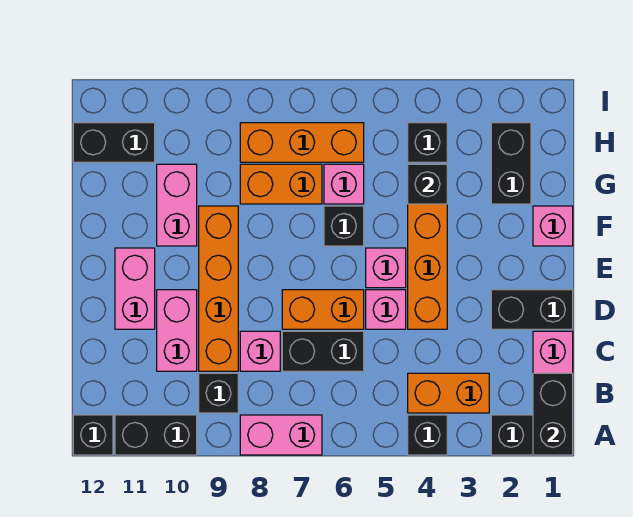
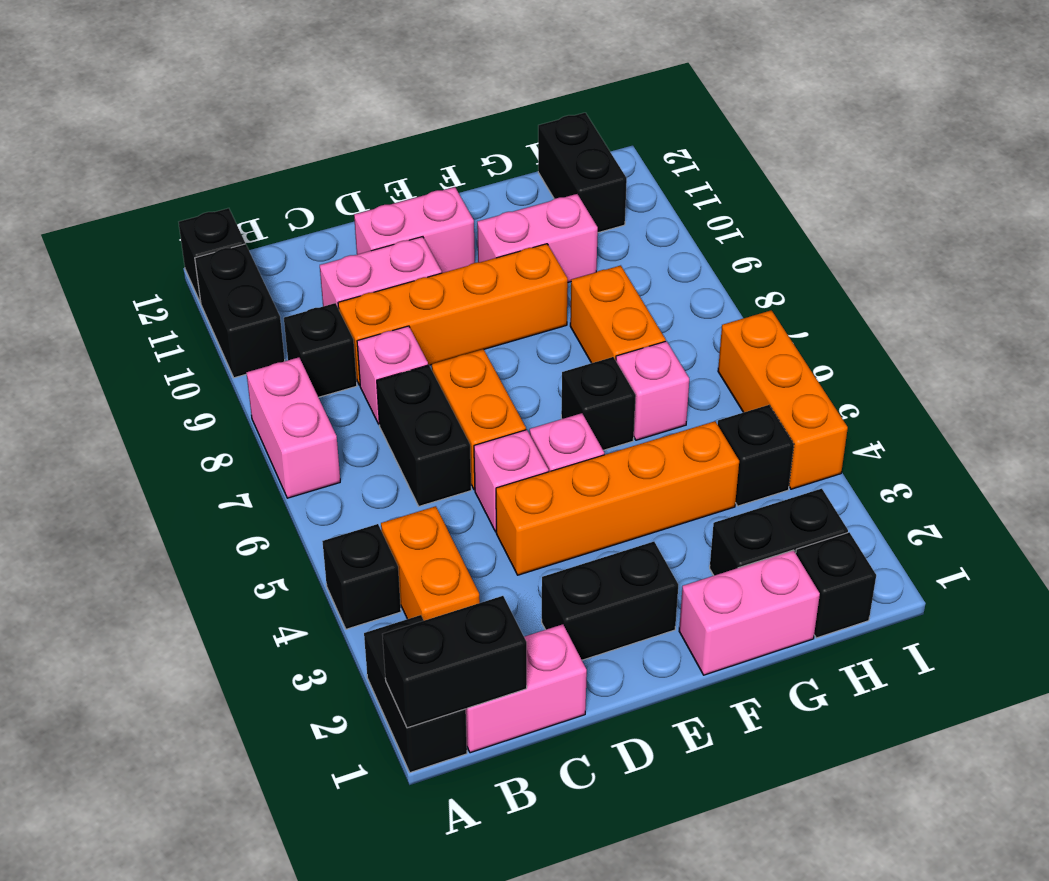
black brick D1:D2 level 1 -> black brick D2:E2 level 1
pink brick F1 level 1 -> pink brick F1:G1 level 1
black brick G4 level 2 -> black brick H1 level 1
orange brick H6:H8 level 1 -> orange brick I4:I6 level 1

